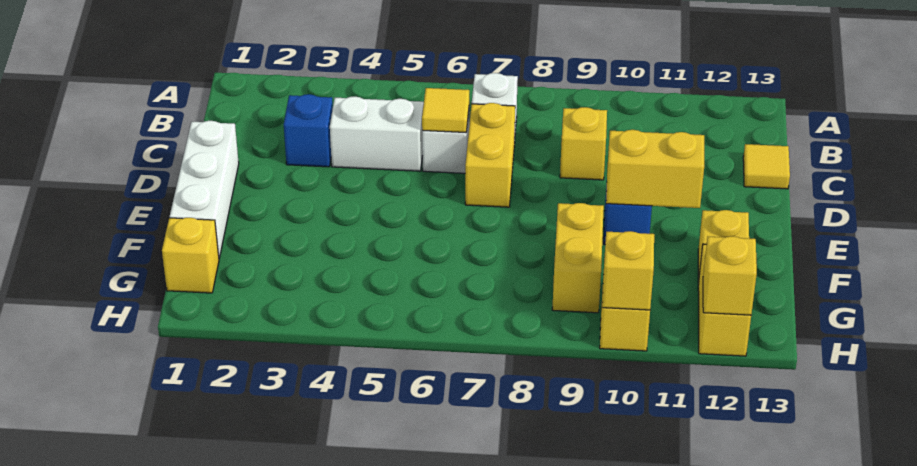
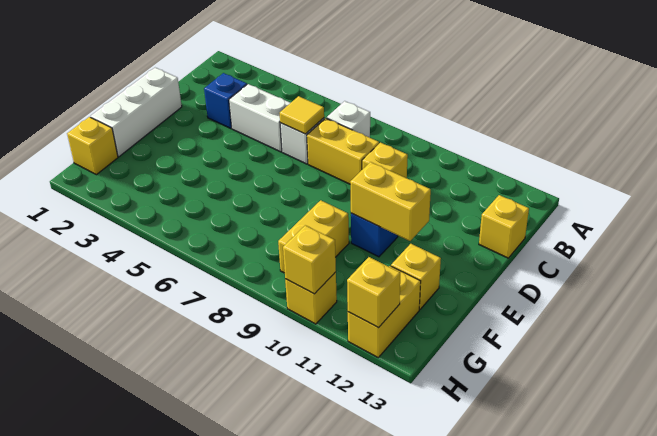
yellow brick C7:D7 level 1 -> yellow brick C7:C8 level 1
yellow tile C13 level 1 -> yellow brick C13 level 1

